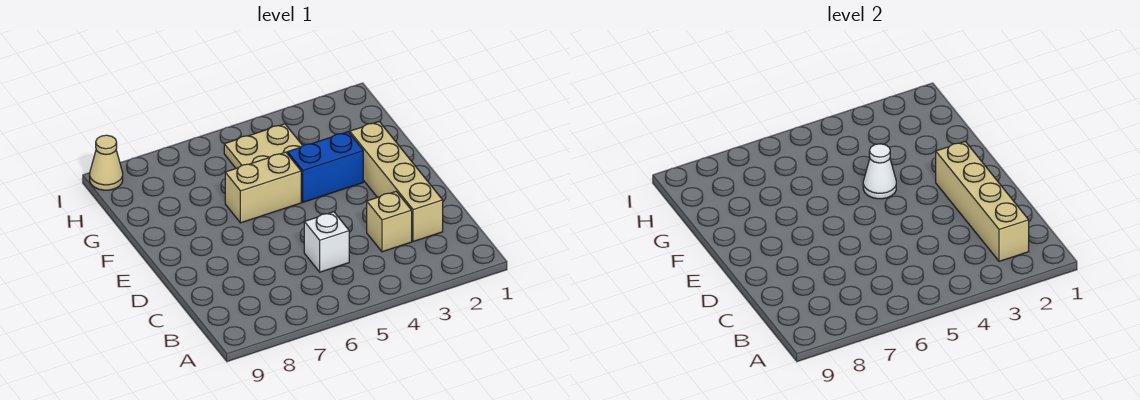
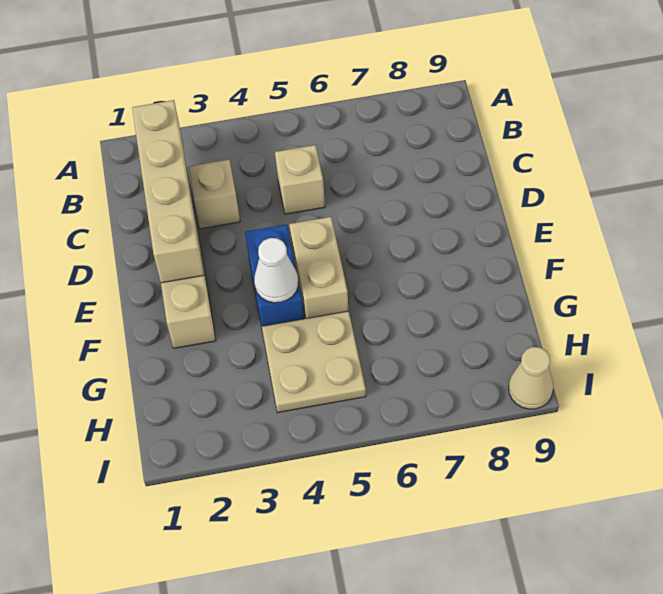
white brick C5 level 1 -> tan brick C5 level 1
blue brick F3:F4 level 1 -> blue brick E4:F4 level 1
tan brick F5:F6 level 1 -> tan brick E5:F5 level 1

